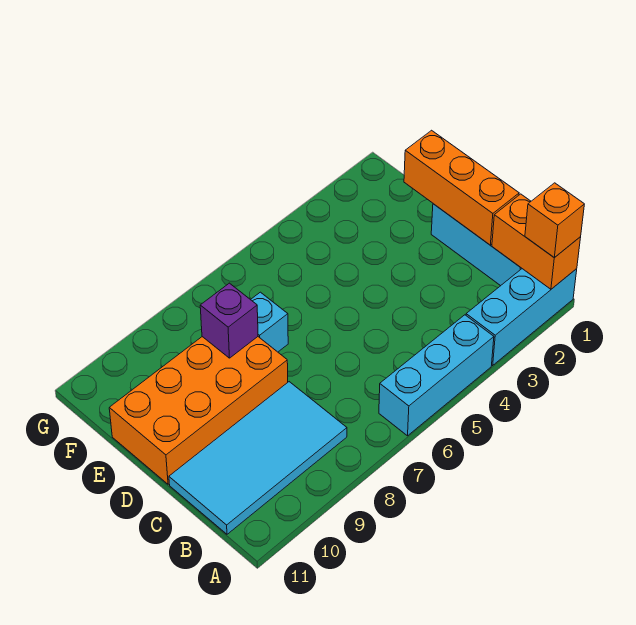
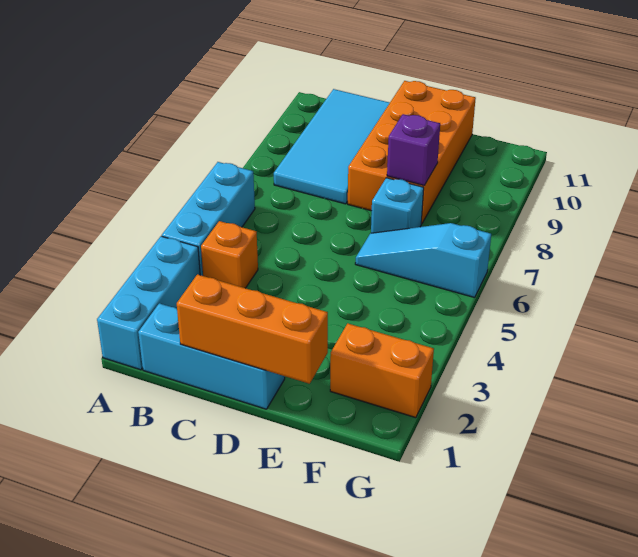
orange brick A1:B1 level 2 -> orange brick F2:G2 level 1
orange brick A1 level 3 -> orange brick B4 level 1
none -> cyan slope E6:G6 level 1 top G

